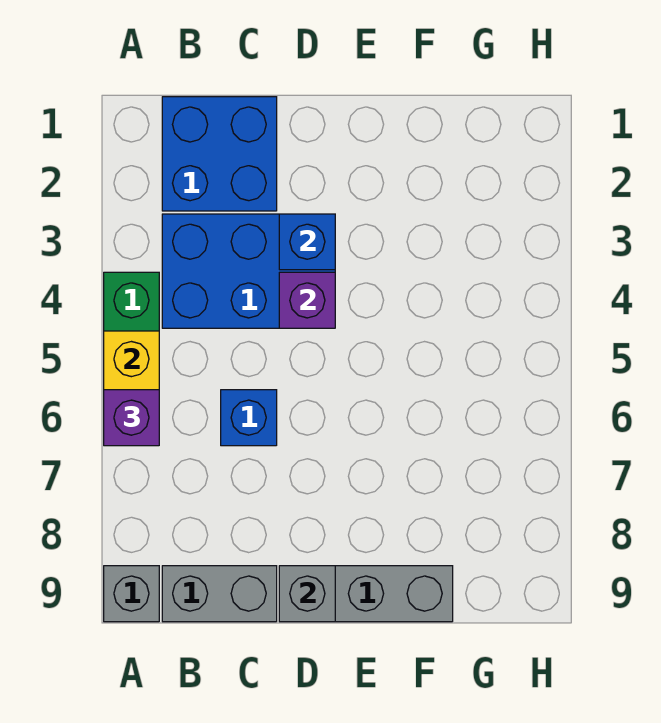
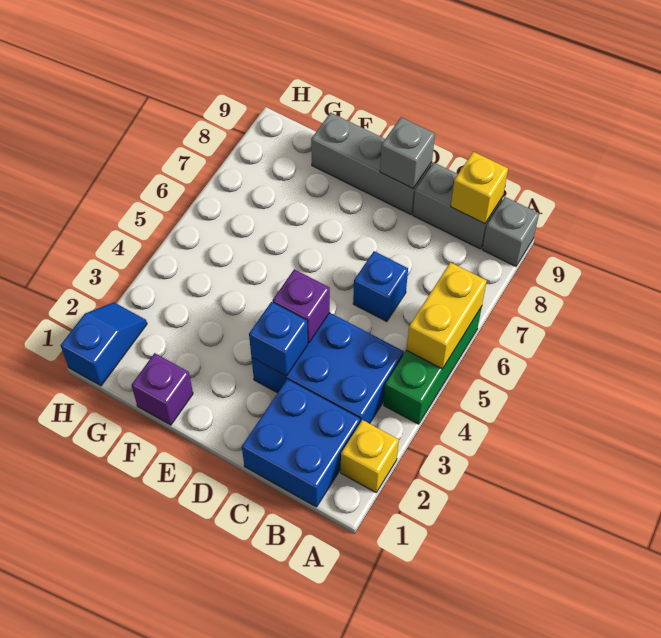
none -> yellow brick A2 level 1
purple brick A6 level 3 -> purple brick F1 level 1
none -> yellow brick B9 level 2
none -> blue slope H1:H2 level 1 top 1

